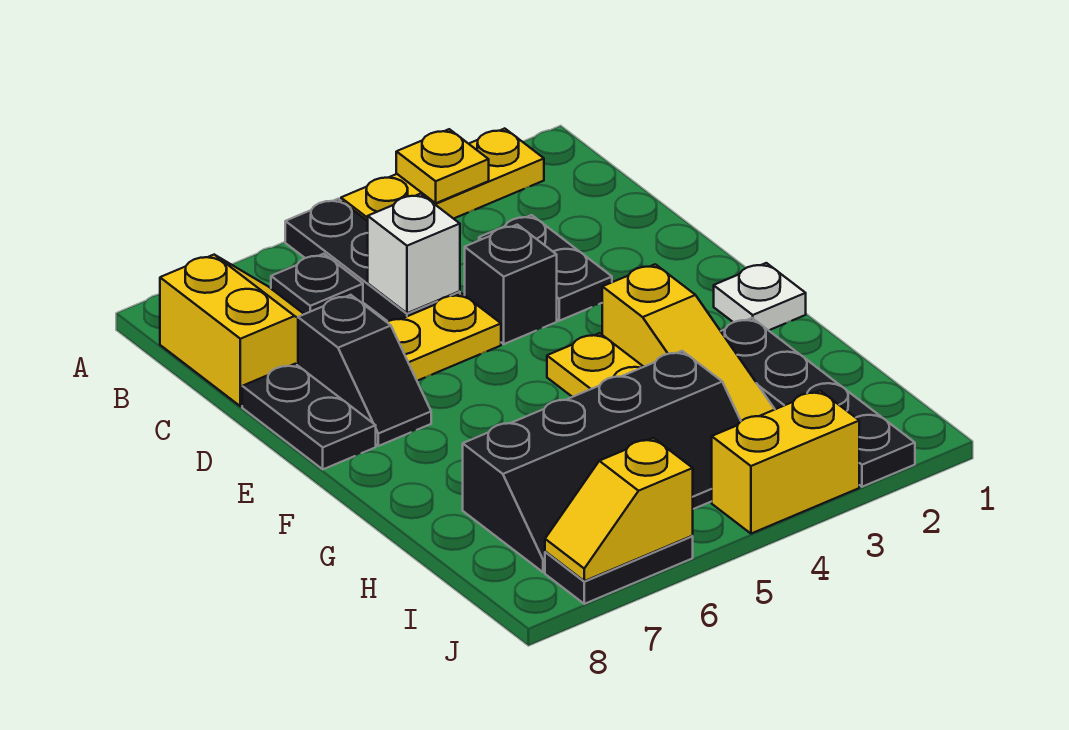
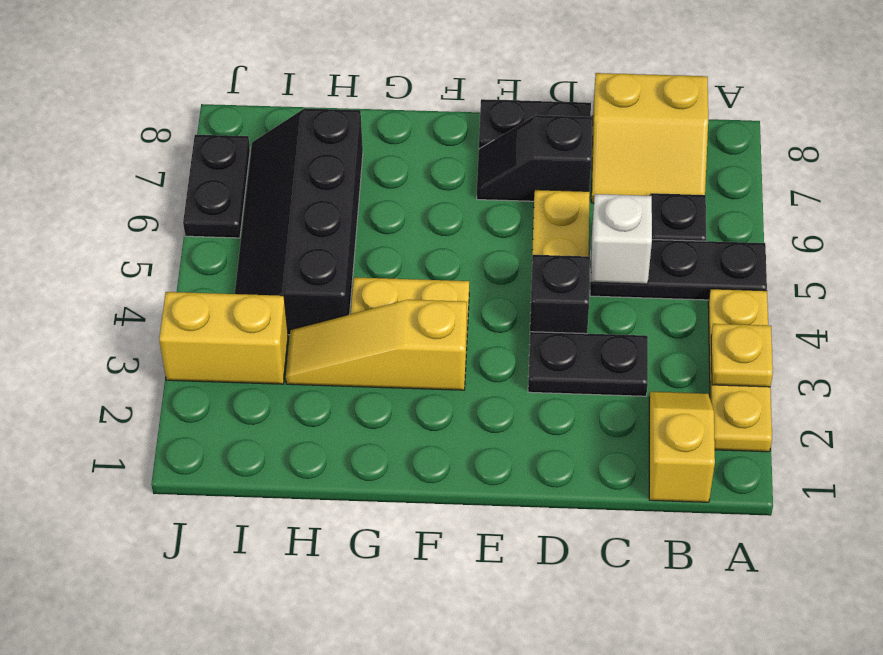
white plate F1 level 1 -> none
black plate G2:J2 level 1 -> none
yellow brick J3:J4 level 1 -> yellow brick I3:J3 level 1
yellow slope J6:J7 level 2 top 6 -> yellow slope B1:B2 level 1 top 1

